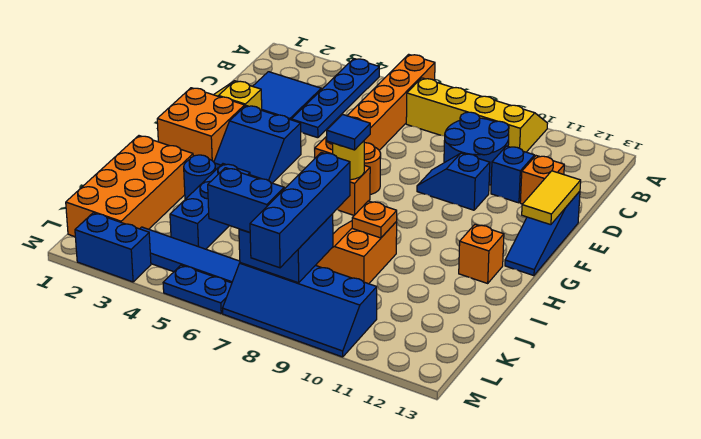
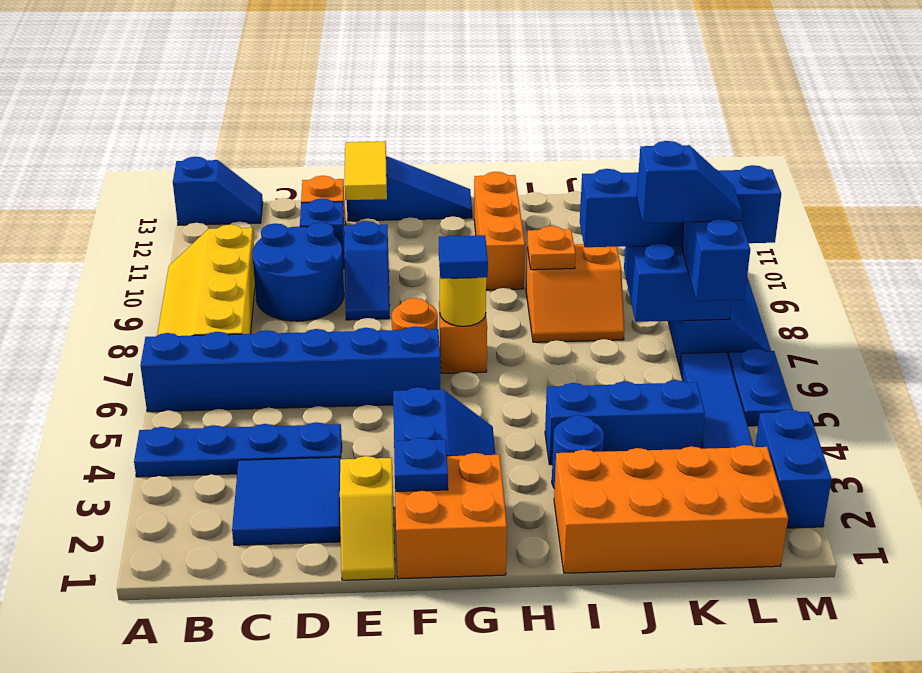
orange brick A6:F6 level 1 -> blue brick A6:F6 level 1
none -> blue slope A13:B13 level 1 top A
yellow tile E13:F13 level 2 -> yellow tile E12:E13 level 2
none -> blue plate F2 level 2
orange brick H12 level 1 -> orange brick H10:H12 level 1
none -> blue slope K7:L7 level 4 top K

